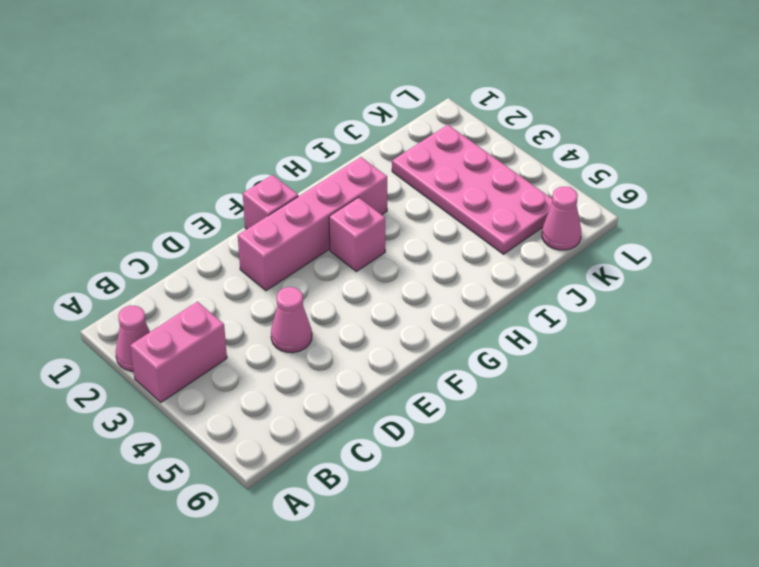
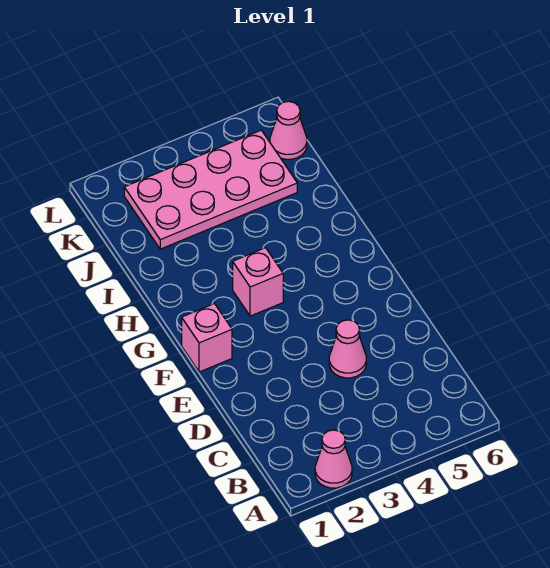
pink brick A3:B3 level 1 -> none
pink brick E2:H2 level 1 -> none

